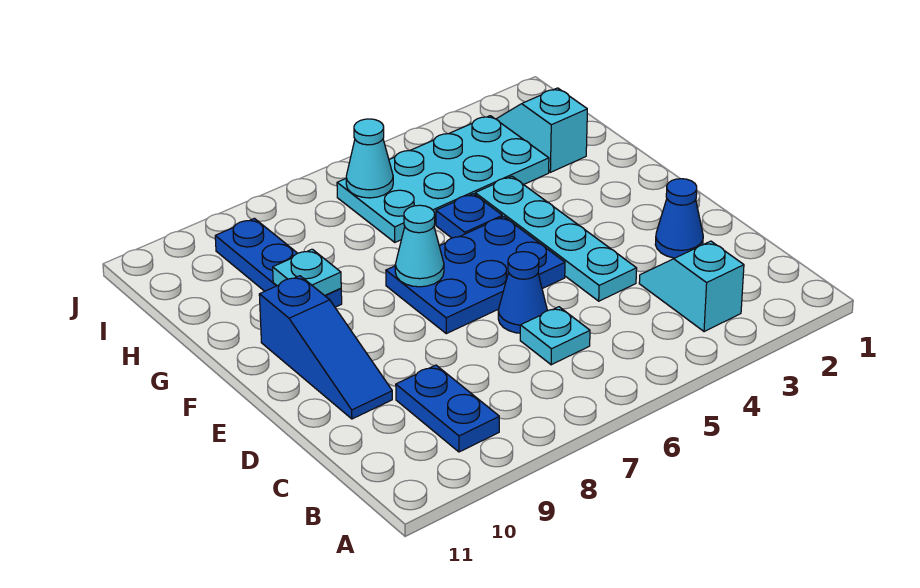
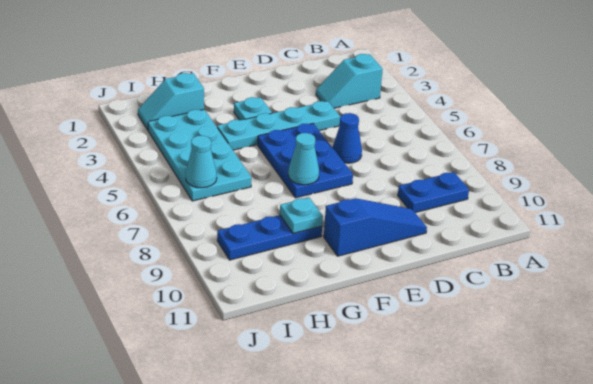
cyan plate C6 level 1 -> cyan plate F3 level 1
blue cone D2 level 1 -> none
blue plate G5 level 1 -> none

